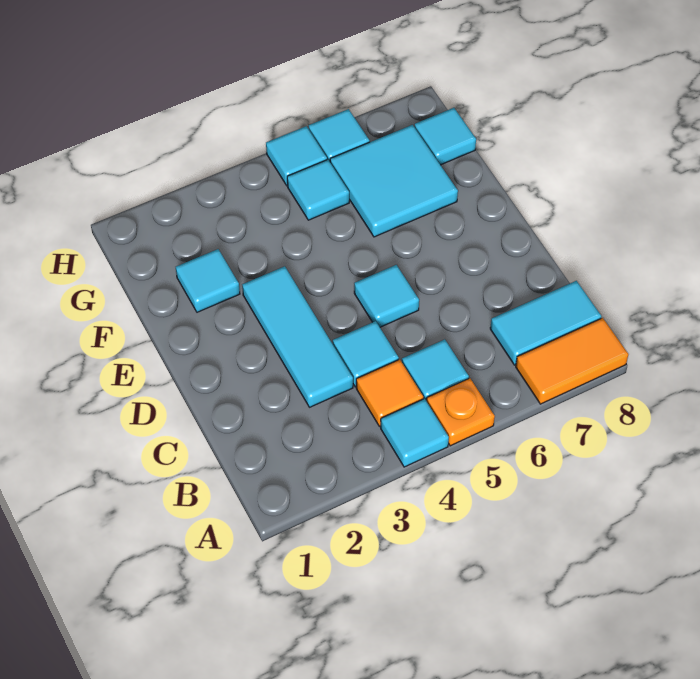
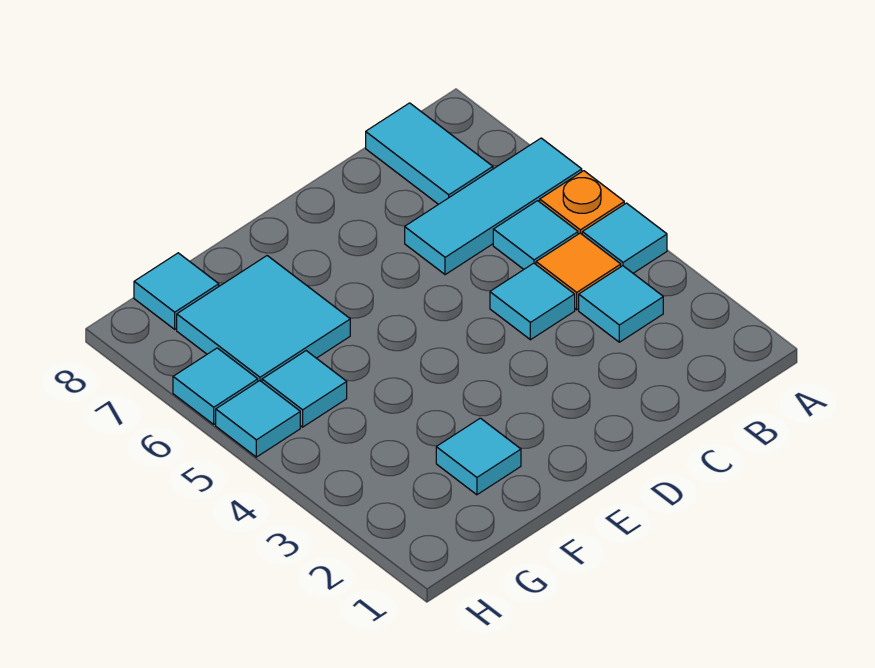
orange tile A7:A8 level 1 -> none
cyan tile C3:E3 level 1 -> cyan tile A6:C6 level 1
cyan tile D5 level 1 -> cyan tile B3 level 1

